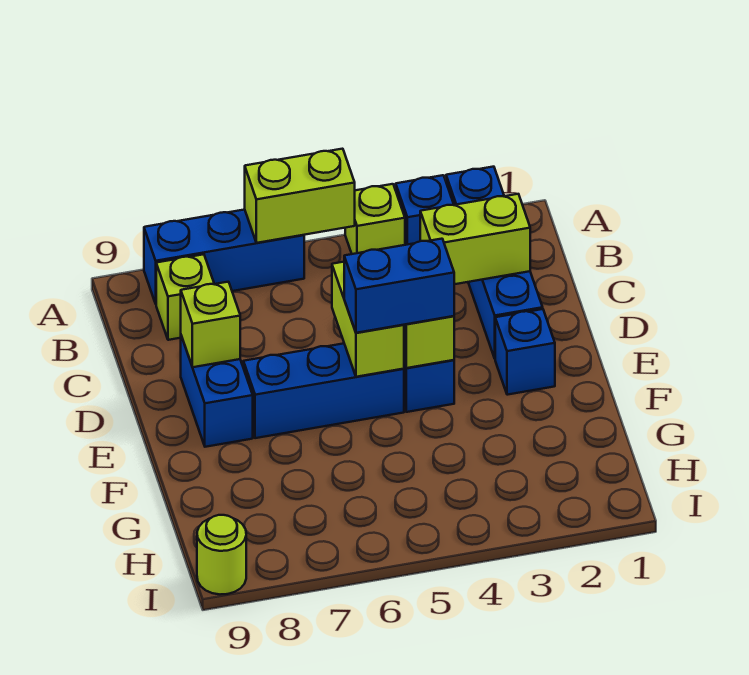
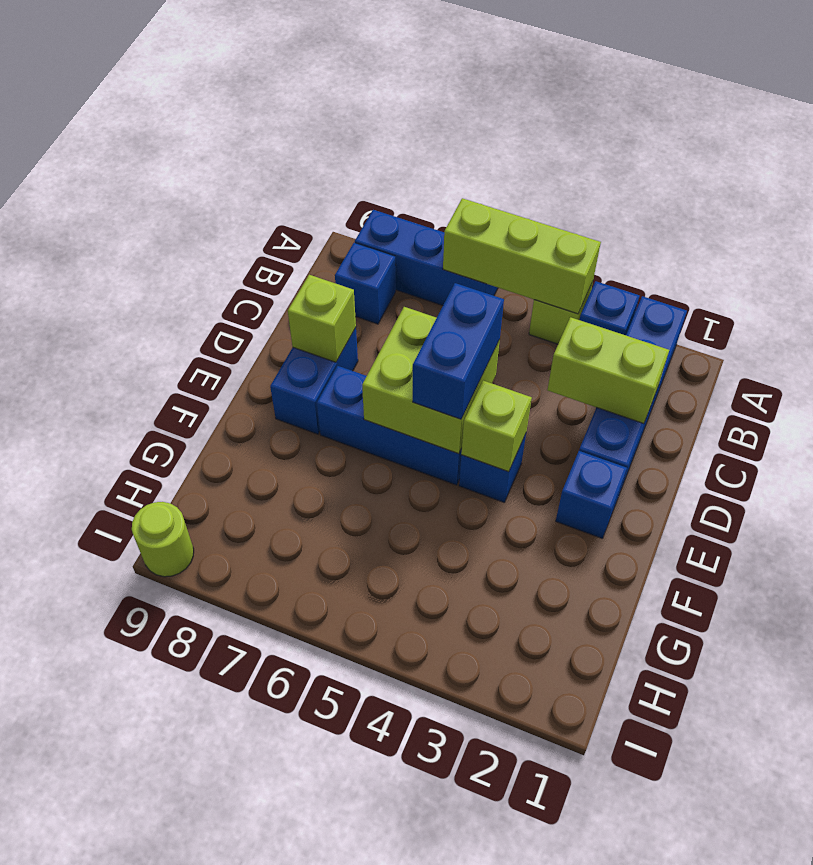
lime brick A5:A6 level 2 -> lime brick A4:A6 level 2
lime brick B8 level 1 -> blue brick B8 level 1
lime brick D5:E5 level 2 -> lime brick D5:E6 level 2
blue brick E4:E5 level 3 -> blue brick D5:E5 level 3

